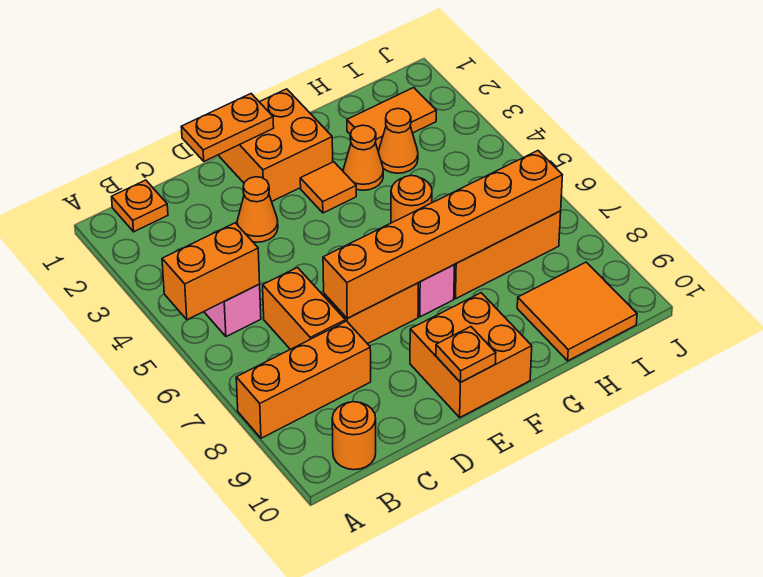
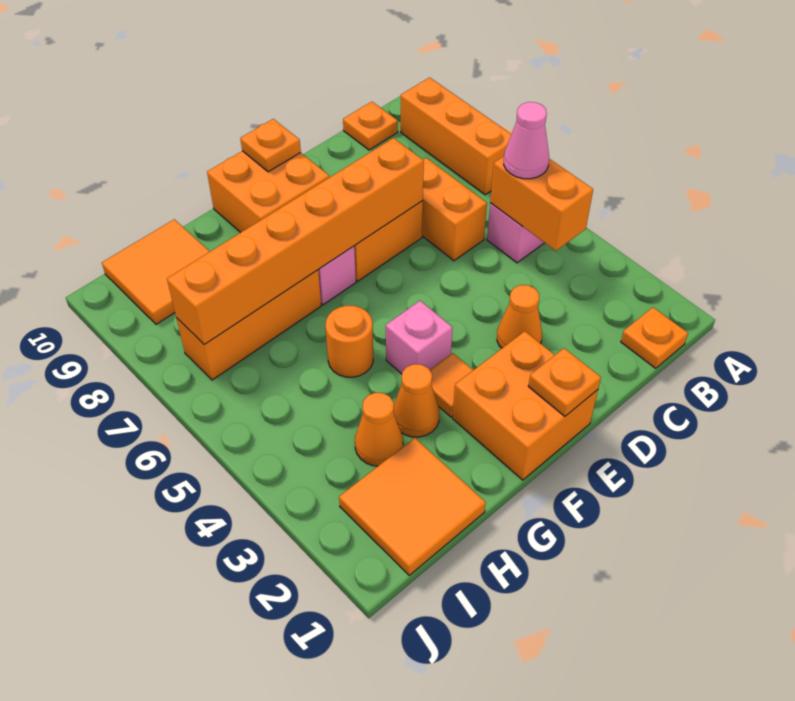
orange brick A5:B5 level 2 -> orange brick B4:B5 level 2
orange brick A8:C8 level 1 -> orange brick A7:A9 level 1
none -> pink cone B5 level 3
orange round brick B10 level 1 -> orange plate B10 level 1
orange plate D1:E1 level 2 -> orange plate E1 level 2
none -> pink brick F4 level 1
orange tile H2:I2 level 1 -> orange tile H1:I2 level 1

